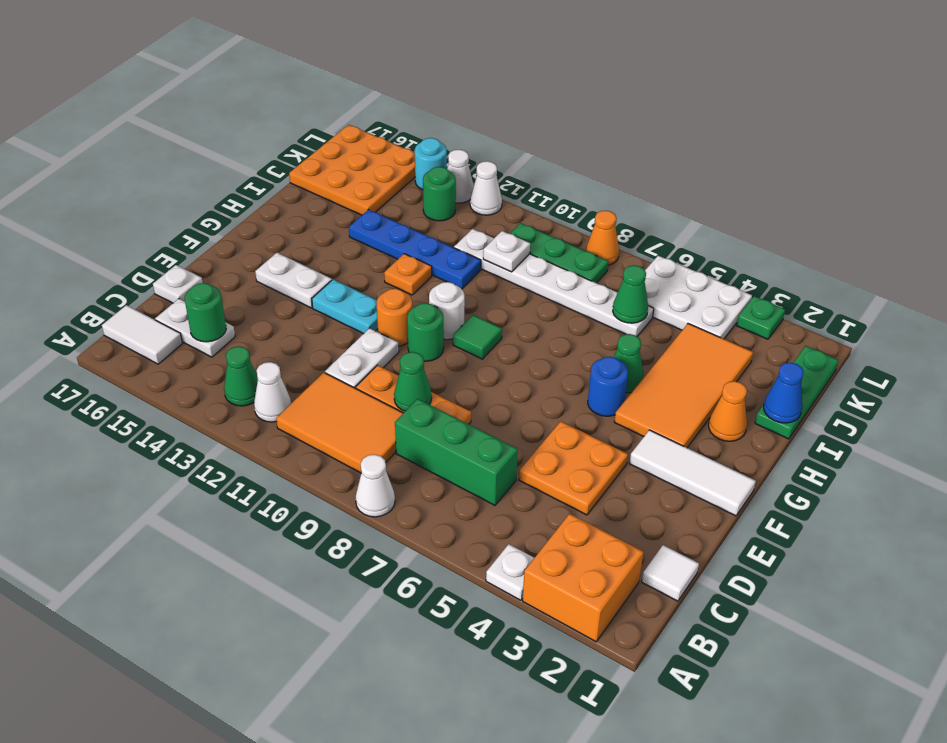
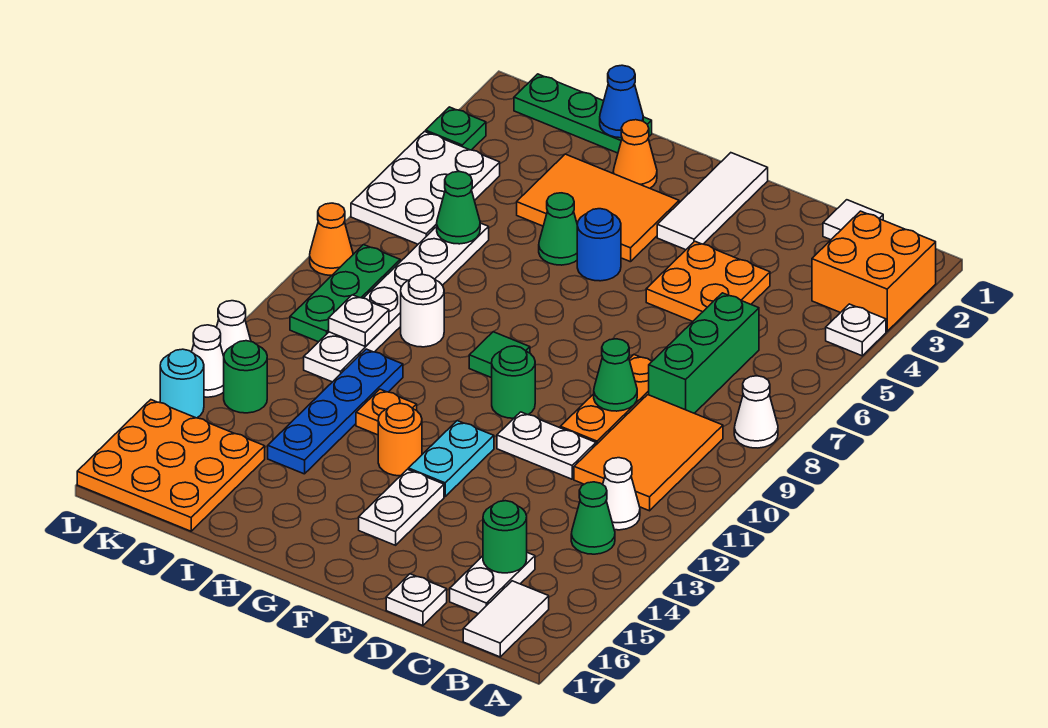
orange round brick F11 level 1 -> orange round brick G13 level 1
orange tile G3:J4 level 1 -> orange tile G3:I4 level 1
white round brick G10 level 1 -> white round brick I9 level 1

